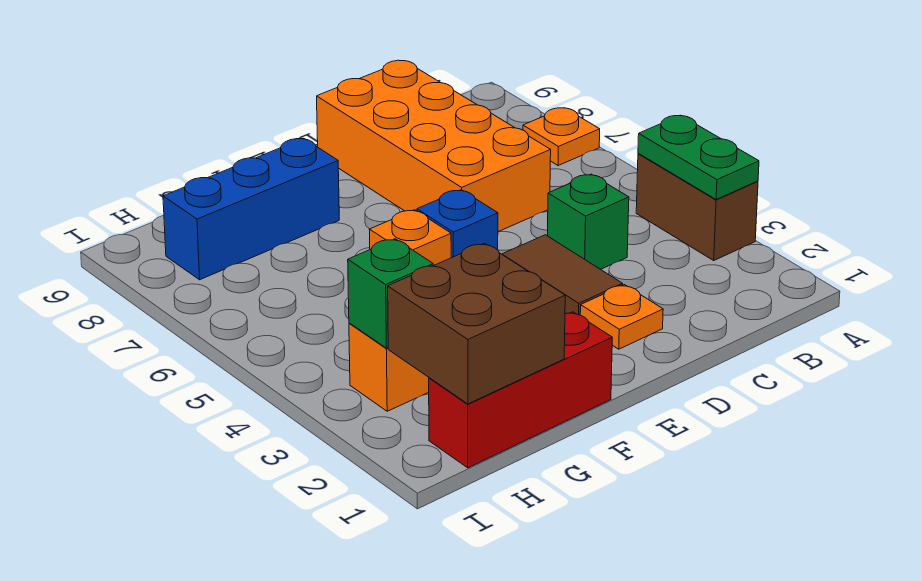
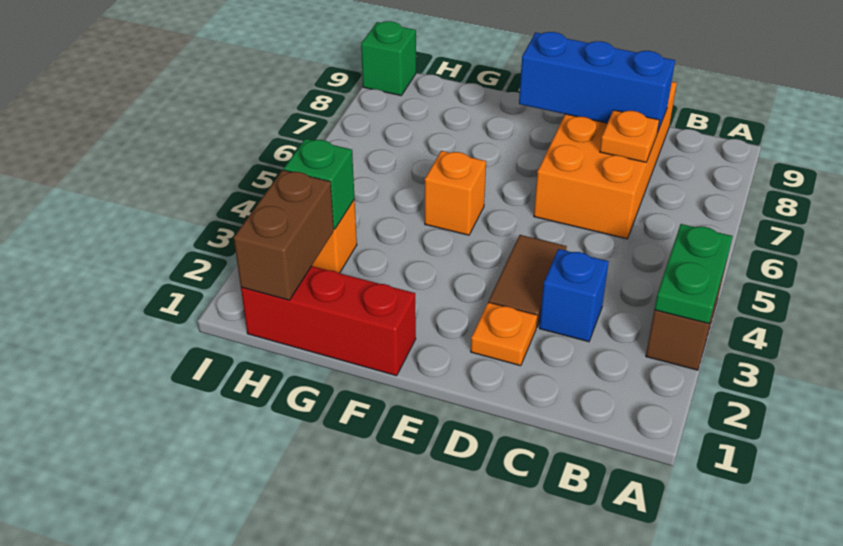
orange plate A7 level 1 -> orange plate C7 level 2
green brick C4 level 1 -> green brick I9 level 1
blue brick E5 level 1 -> blue brick C3 level 1
blue brick F8:H8 level 1 -> blue brick C8:E8 level 2
brown brick G1:H2 level 2 -> brown brick H1:H2 level 2

